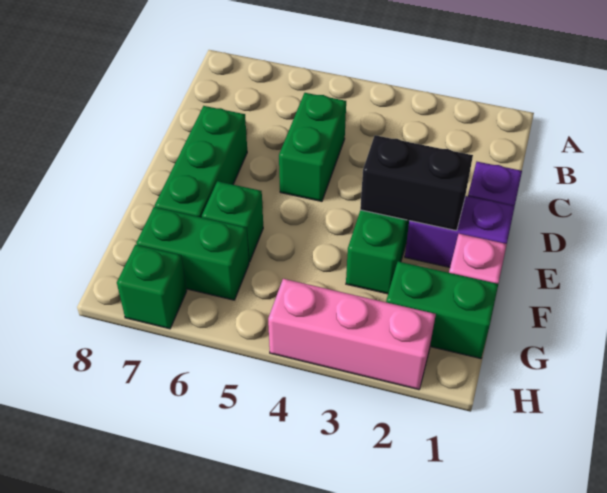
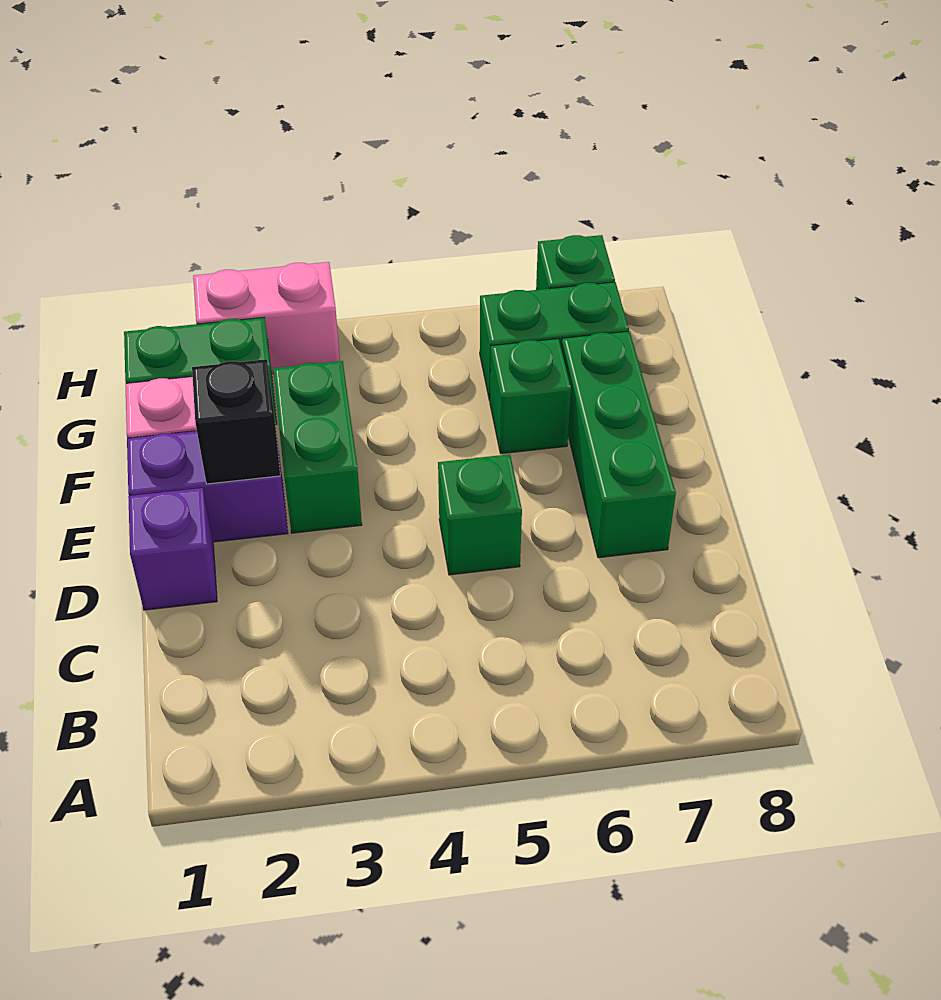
green brick C5:D5 level 1 -> green brick D5 level 1
black brick E2:E3 level 2 -> black brick E2 level 2
pink brick H2:H4 level 1 -> pink brick H2:H3 level 1

